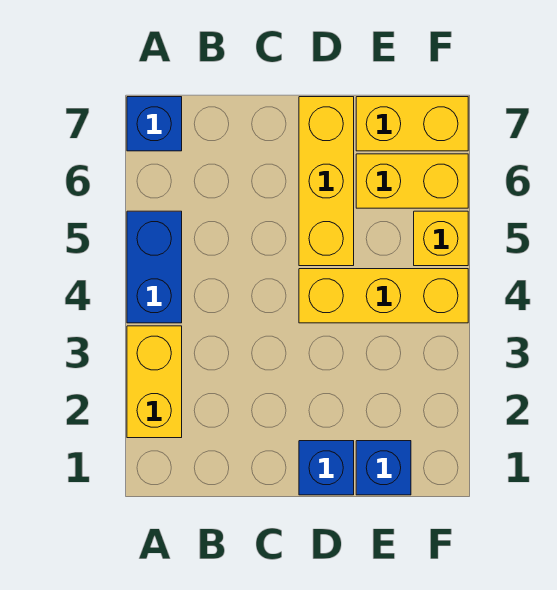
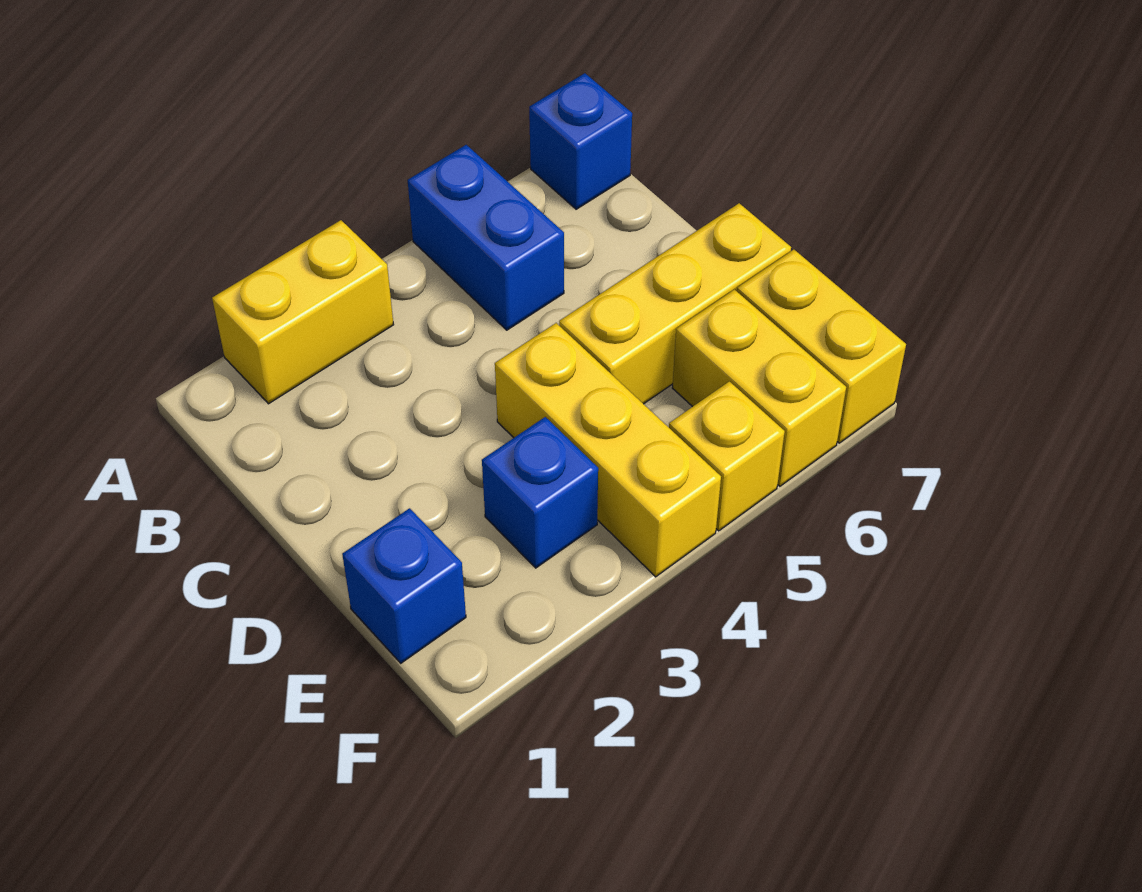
blue brick A4:A5 level 1 -> blue brick A5:B5 level 1
blue brick D1 level 1 -> blue brick E3 level 1

